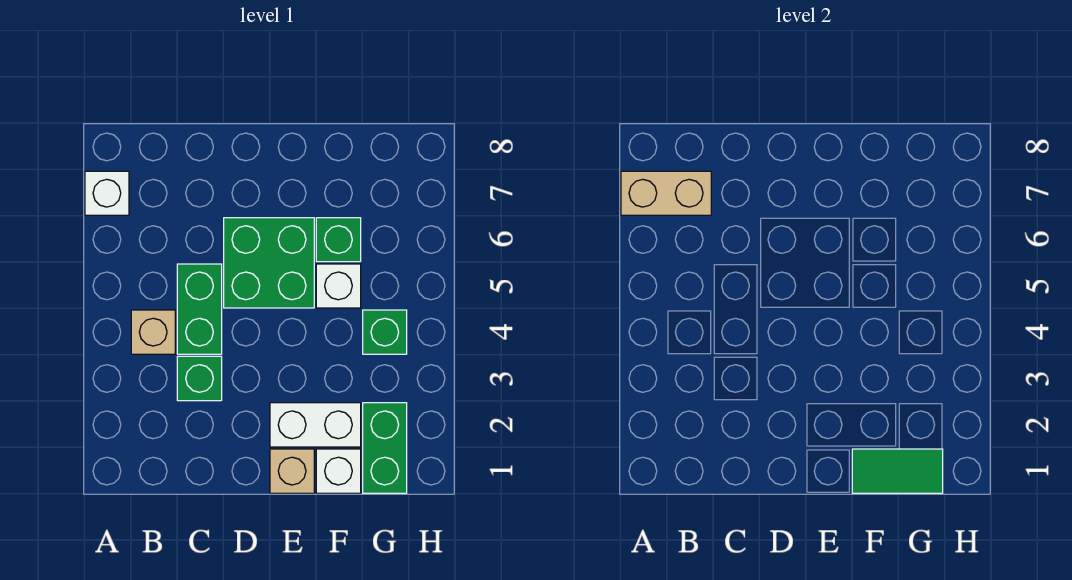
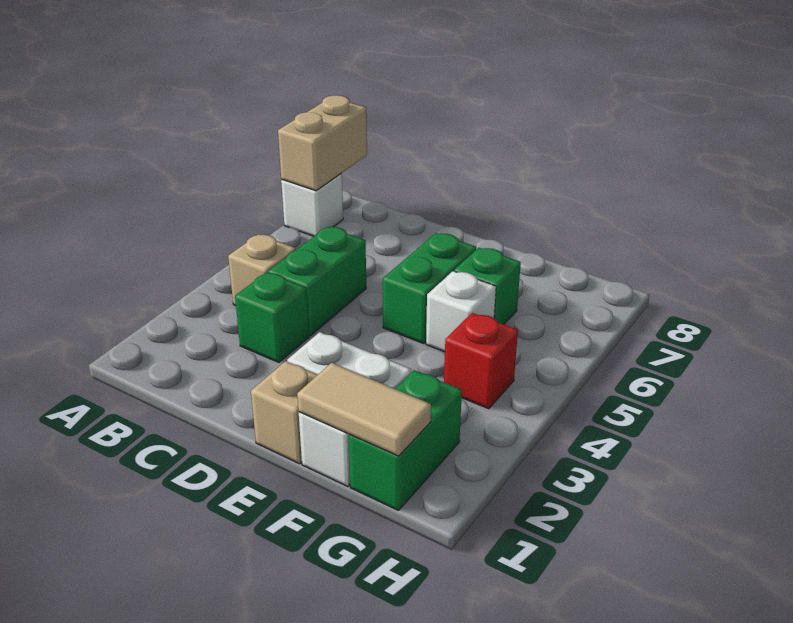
tan brick A7:B7 level 2 -> tan brick A7:A8 level 2
green brick D5:E6 level 1 -> green brick E5:E6 level 1
green tile F1:G1 level 2 -> tan tile F1:G1 level 2
green brick G4 level 1 -> red brick G4 level 1

